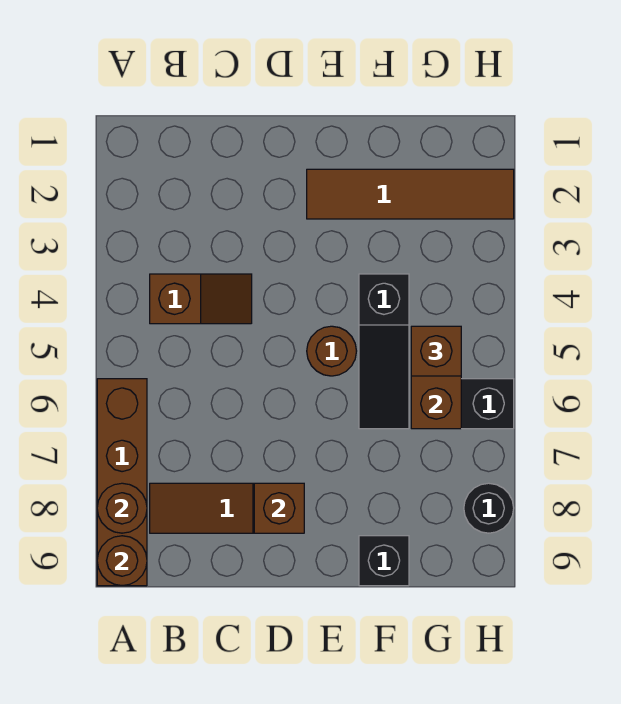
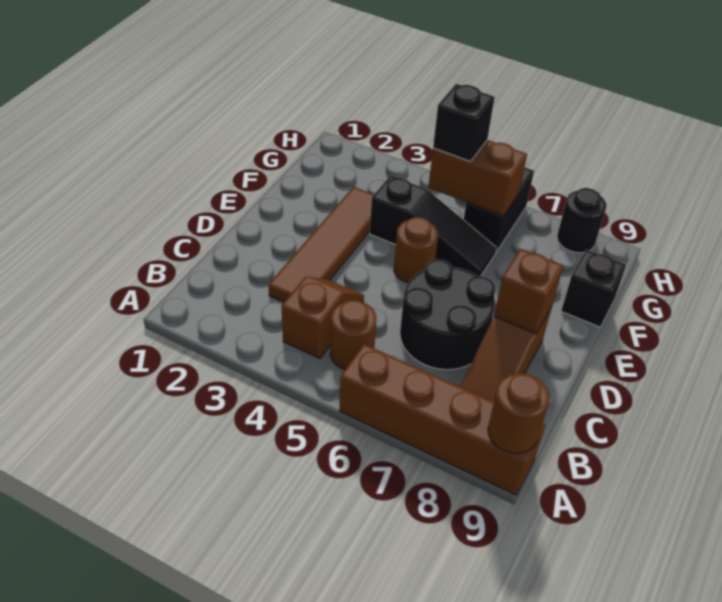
brown round brick A8 level 2 -> brown round brick B5 level 1
none -> black round brick C6:D7 level 1
brown tile E2:H2 level 1 -> brown tile C3:F3 level 1
brown brick G5 level 3 -> black brick G5 level 3

